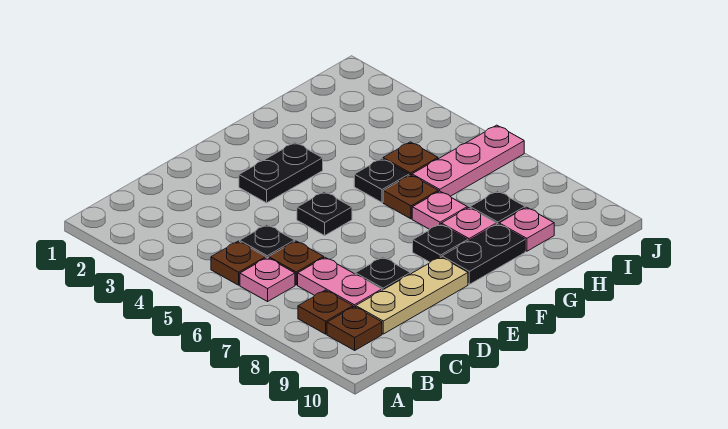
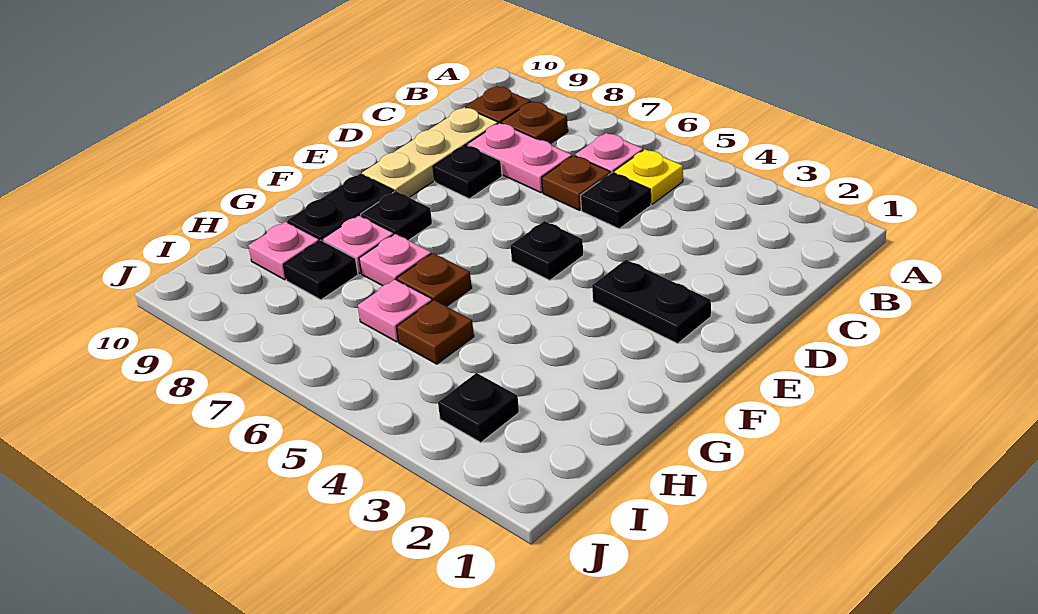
brown plate B5 level 1 -> yellow plate B5 level 1
black plate E3:F3 level 1 -> black plate E2:E3 level 1
black plate G5 level 1 -> black plate I3 level 1
pink plate H6:J6 level 1 -> pink plate H6 level 1

